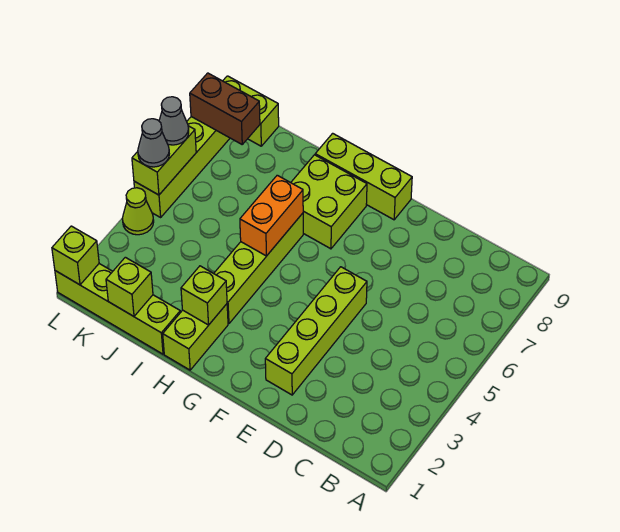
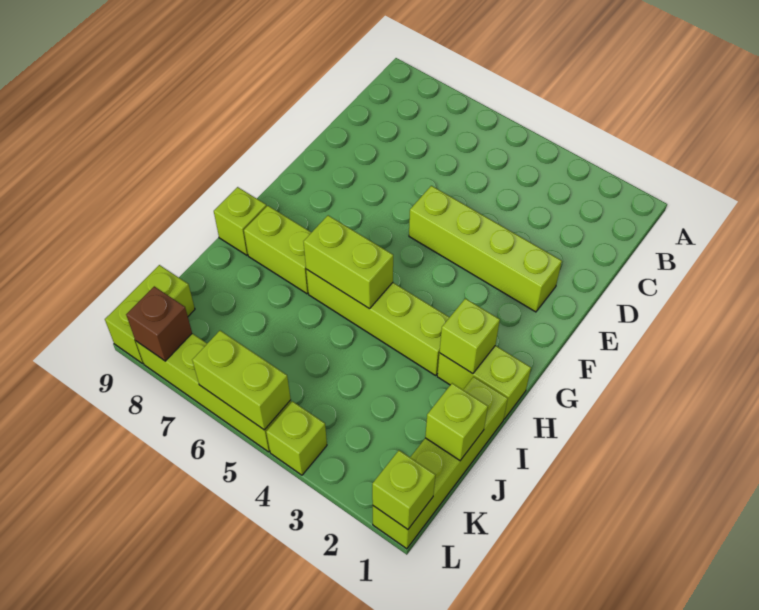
lime brick F9:H9 level 1 -> lime brick H9 level 1
lime brick G7:H8 level 1 -> lime brick H7:H8 level 1
orange brick H5:H6 level 2 -> lime brick H5:H6 level 2
brown brick K8:L8 level 2 -> brown brick L8 level 2
lime cone L4 level 1 -> lime brick L4 level 1
grey cone L5 level 3 -> none
grey cone L6 level 3 -> none

